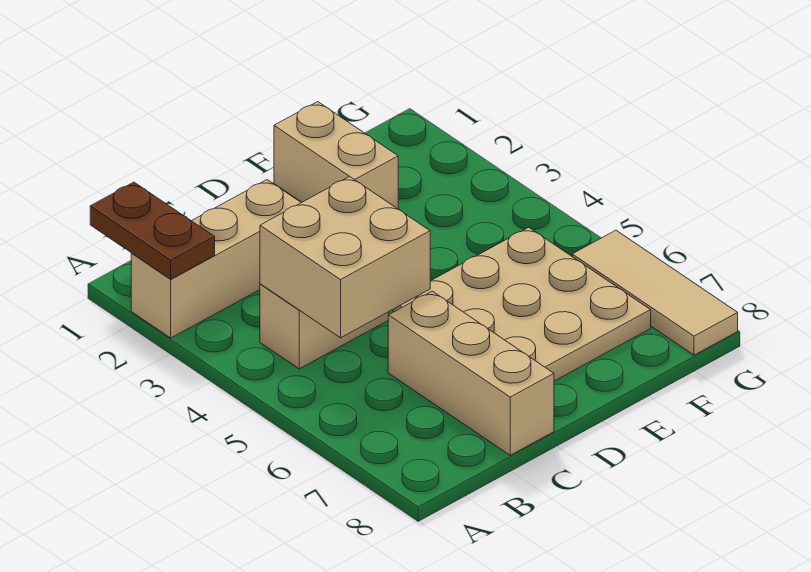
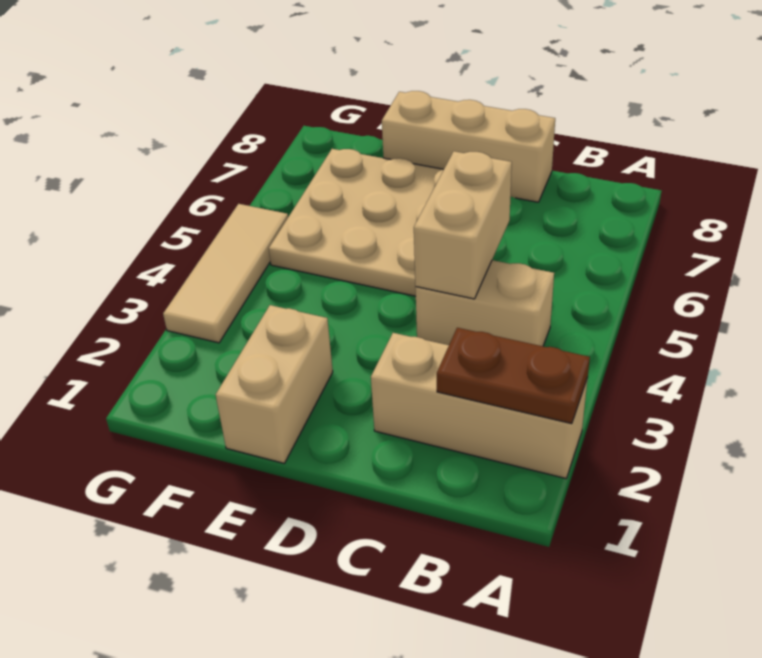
brown plate A1:A2 level 2 -> brown plate A2:B2 level 2
tan brick B4:C5 level 2 -> tan brick C4:C5 level 2
tan brick C6:C8 level 1 -> tan brick C8:E8 level 1
tan tile G6:G8 level 1 -> tan tile G3:G5 level 1

